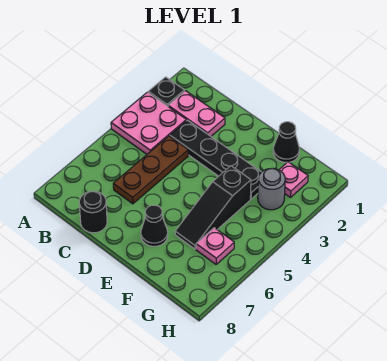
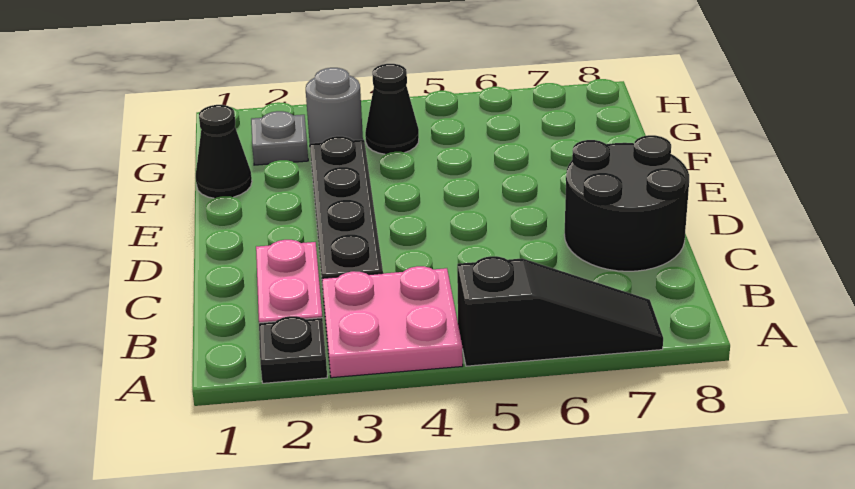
brown plate C4:C6 level 1 -> none
black round brick C8 level 1 -> black round brick C7:D8 level 1
black cone E7 level 1 -> black cone G4 level 1
black slope F4:F6 level 1 top 4 -> black slope A5:A7 level 1 top 5
pink plate G2 level 1 -> grey plate G2 level 1
pink plate G6 level 1 -> none

